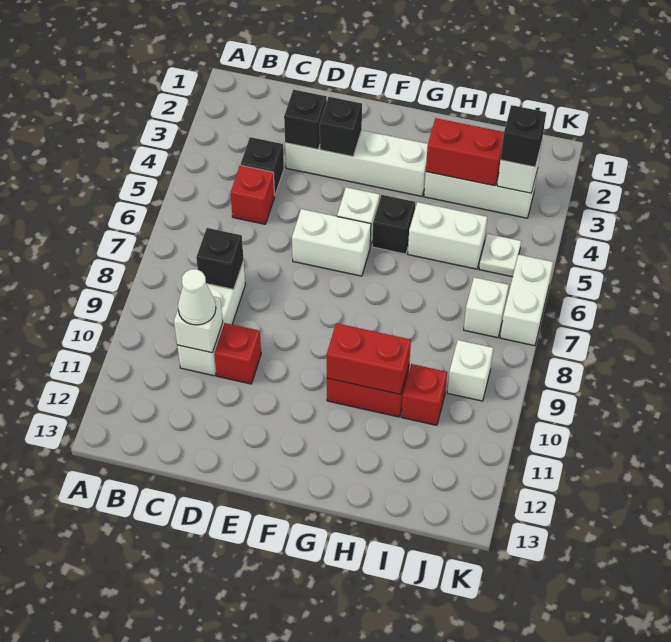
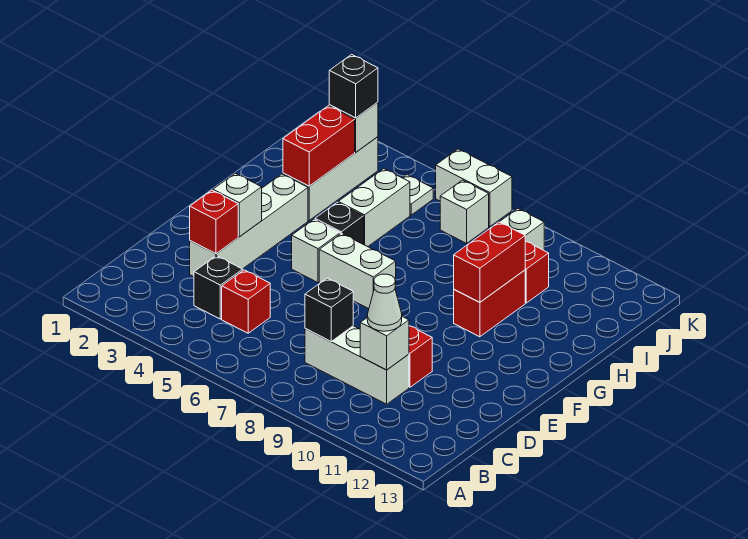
black brick D3 level 2 -> red brick D3 level 2
black brick E3 level 2 -> white brick E3 level 2
white brick E6:F6 level 1 -> white brick F6:F7 level 1

